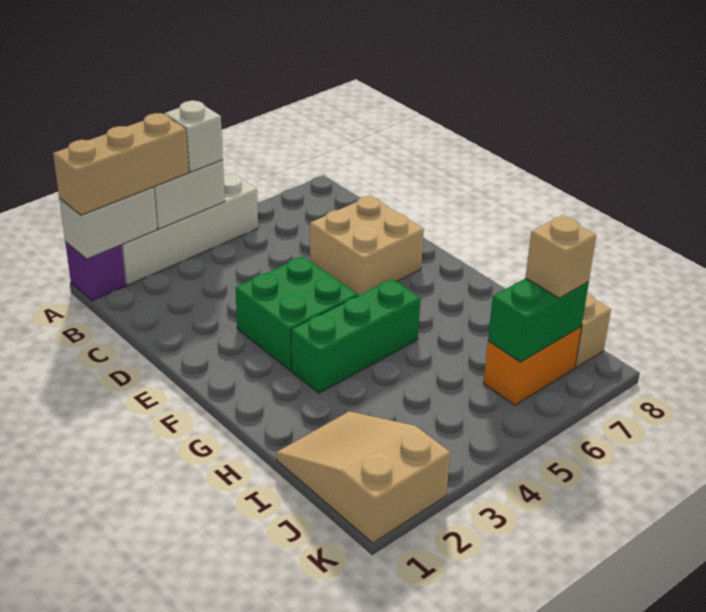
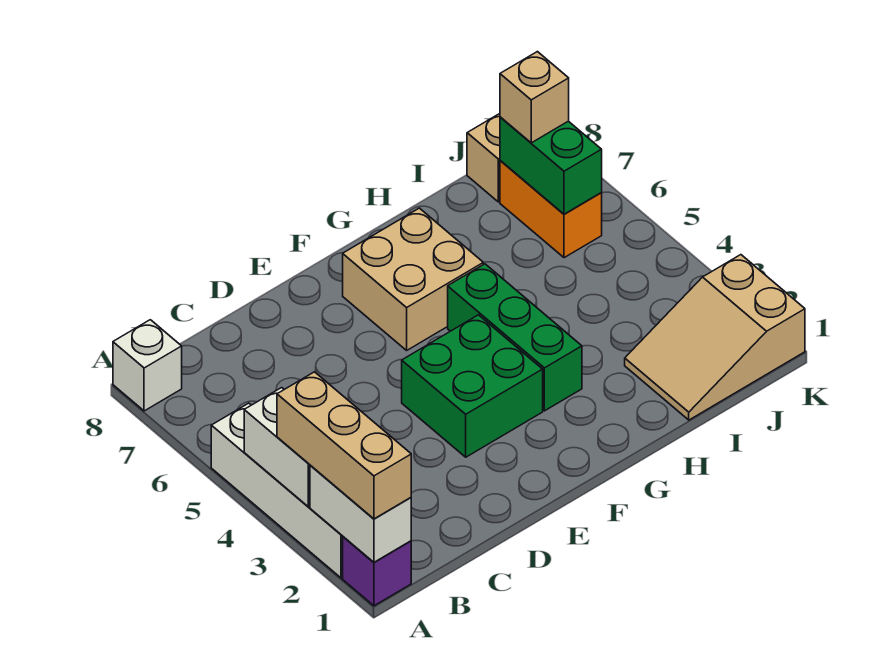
white brick A4 level 3 -> white brick A8 level 1
tan brick D6:E7 level 1 -> tan brick F6:G7 level 1

